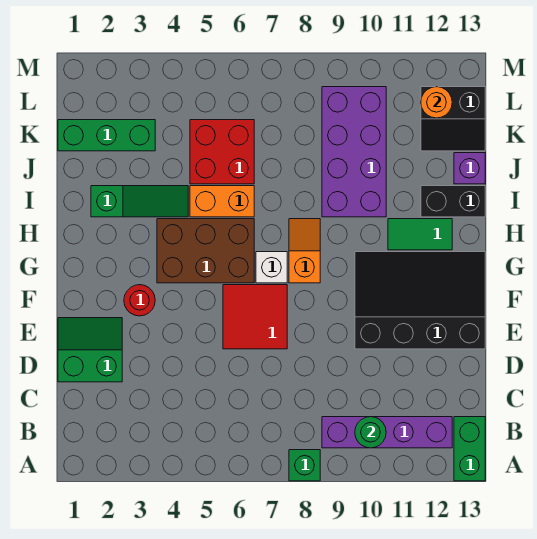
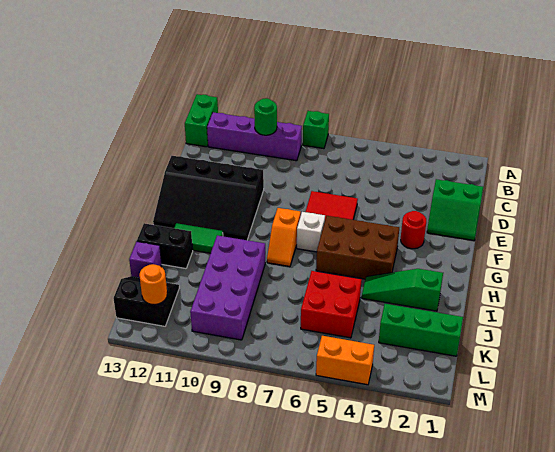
orange brick I5:I6 level 1 -> orange brick M4:M5 level 1

